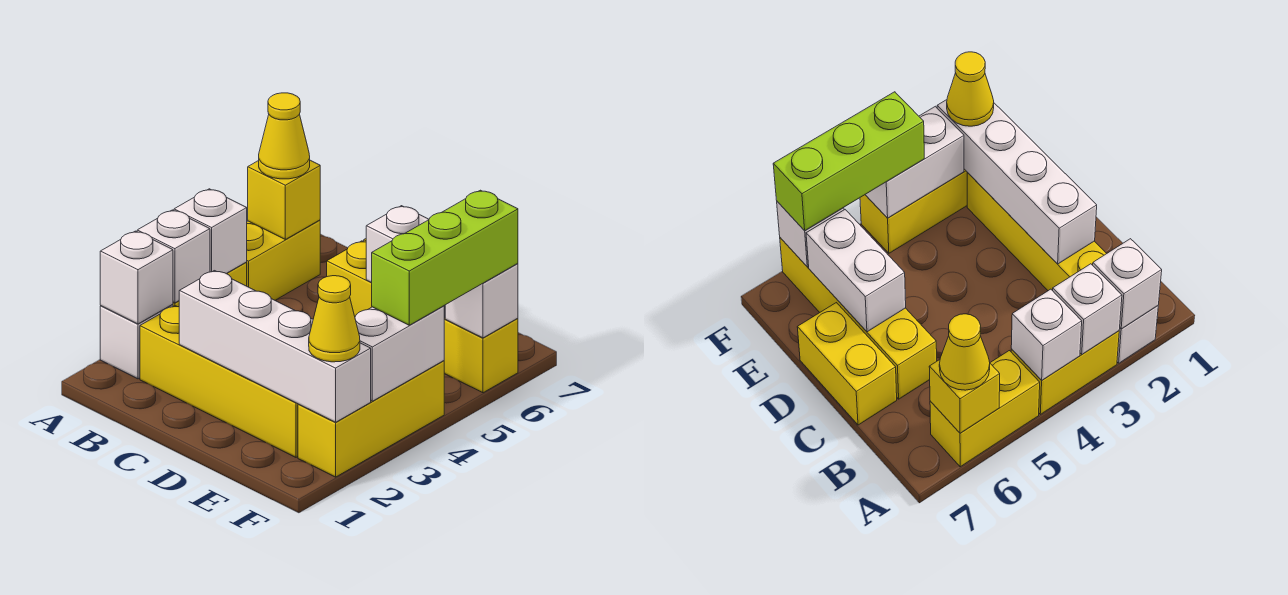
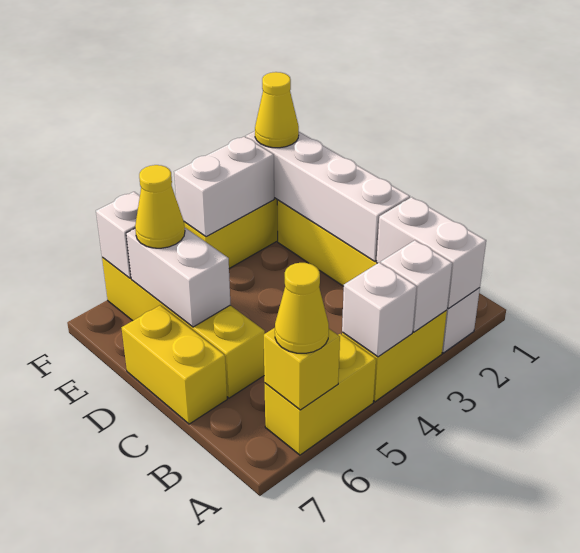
white brick A2 level 2 -> white brick A2:B2 level 2
none -> yellow cone E6 level 3
lime brick F4:F6 level 3 -> none

